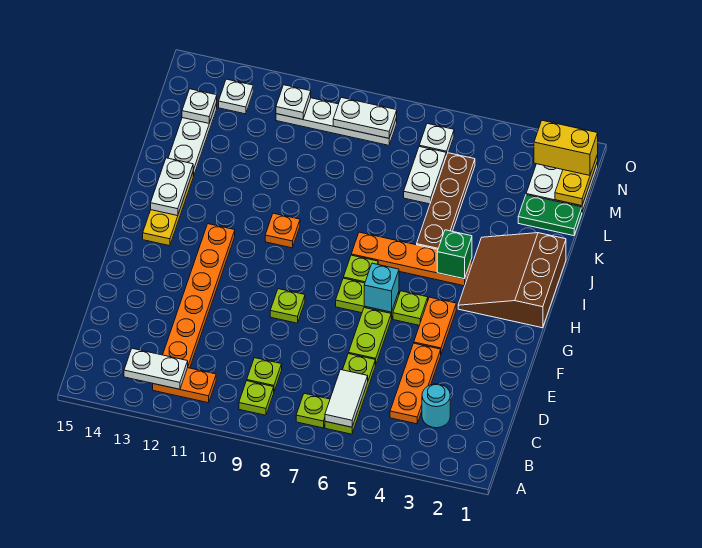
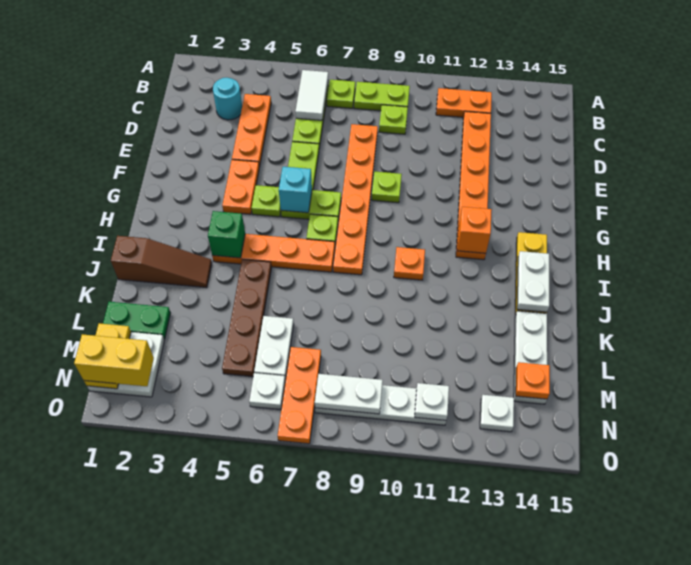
lime plate B9 level 1 -> lime plate B8:B9 level 1
white plate B12:B13 level 2 -> none
none -> orange plate D8:I8 level 1
brown slope H1:J3 level 1 top 1 -> brown slope J1:J3 level 1 top 1
none -> orange brick H12 level 2
none -> orange plate M7:O7 level 1
white plate M14 level 2 -> orange plate M14 level 2

